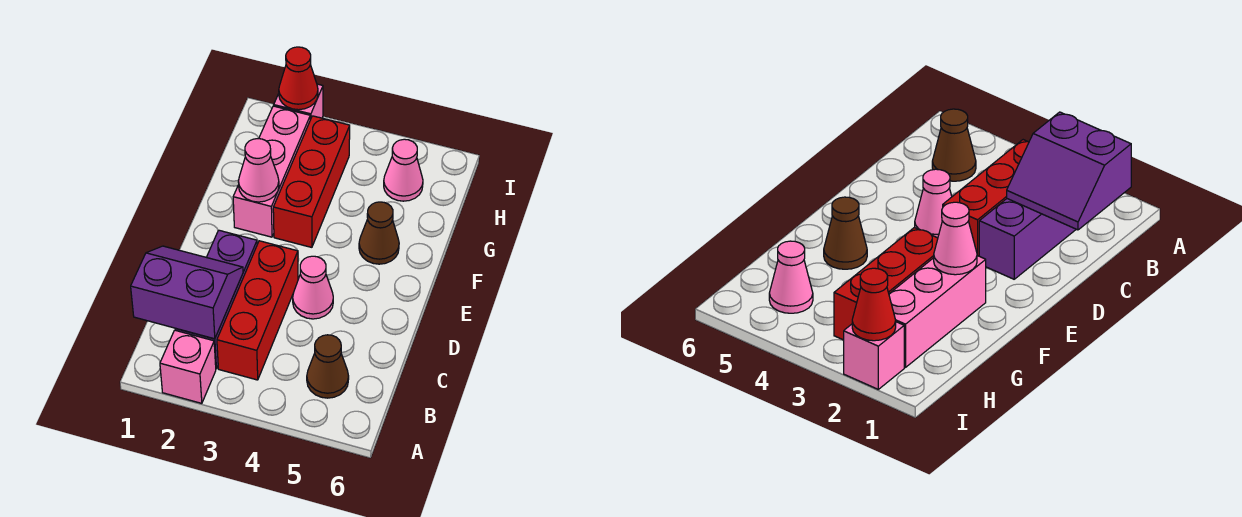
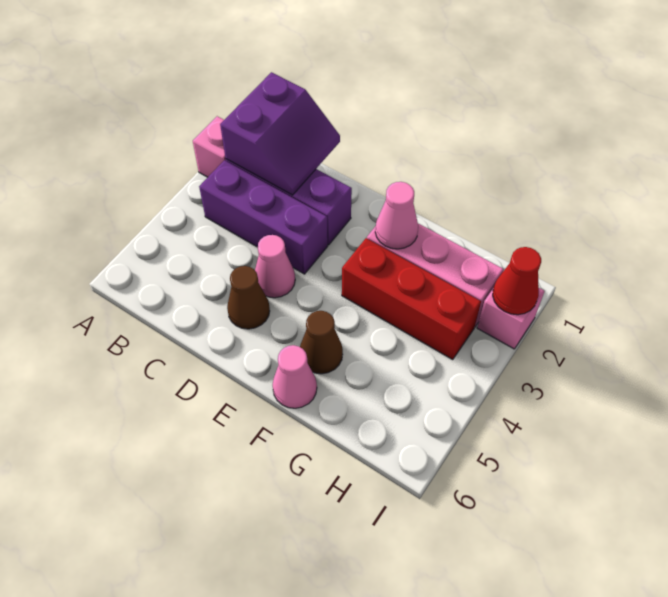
red brick B3:D3 level 1 -> purple brick B3:D3 level 1
brown cone B5 level 1 -> brown cone D5 level 1
pink cone H5 level 1 -> pink cone F6 level 1

